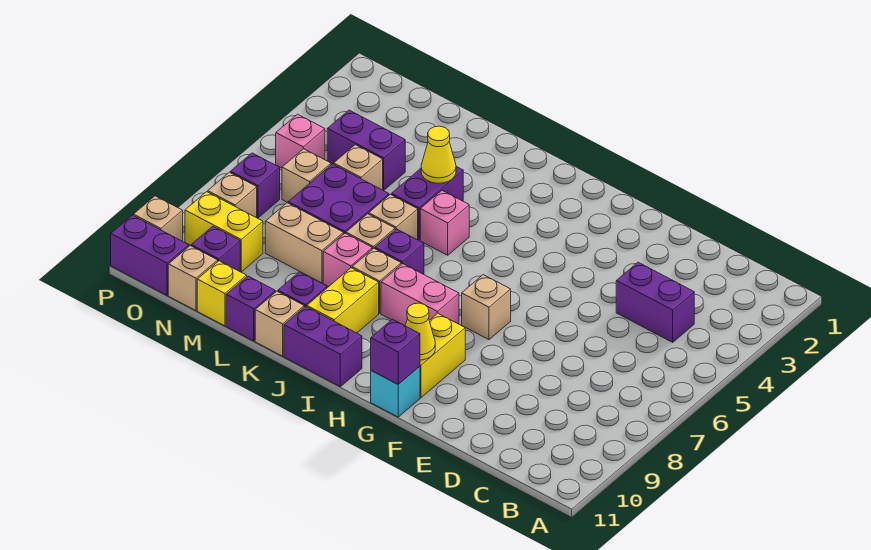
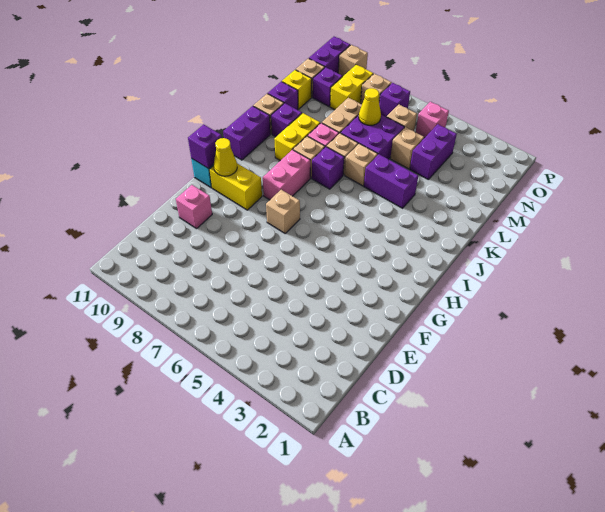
purple brick C4:D4 level 1 -> none
pink brick J5 level 1 -> pink brick E10 level 1
yellow brick J9:J10 level 1 -> yellow brick J9:K9 level 1
yellow cone K4 level 2 -> yellow cone M7 level 2

